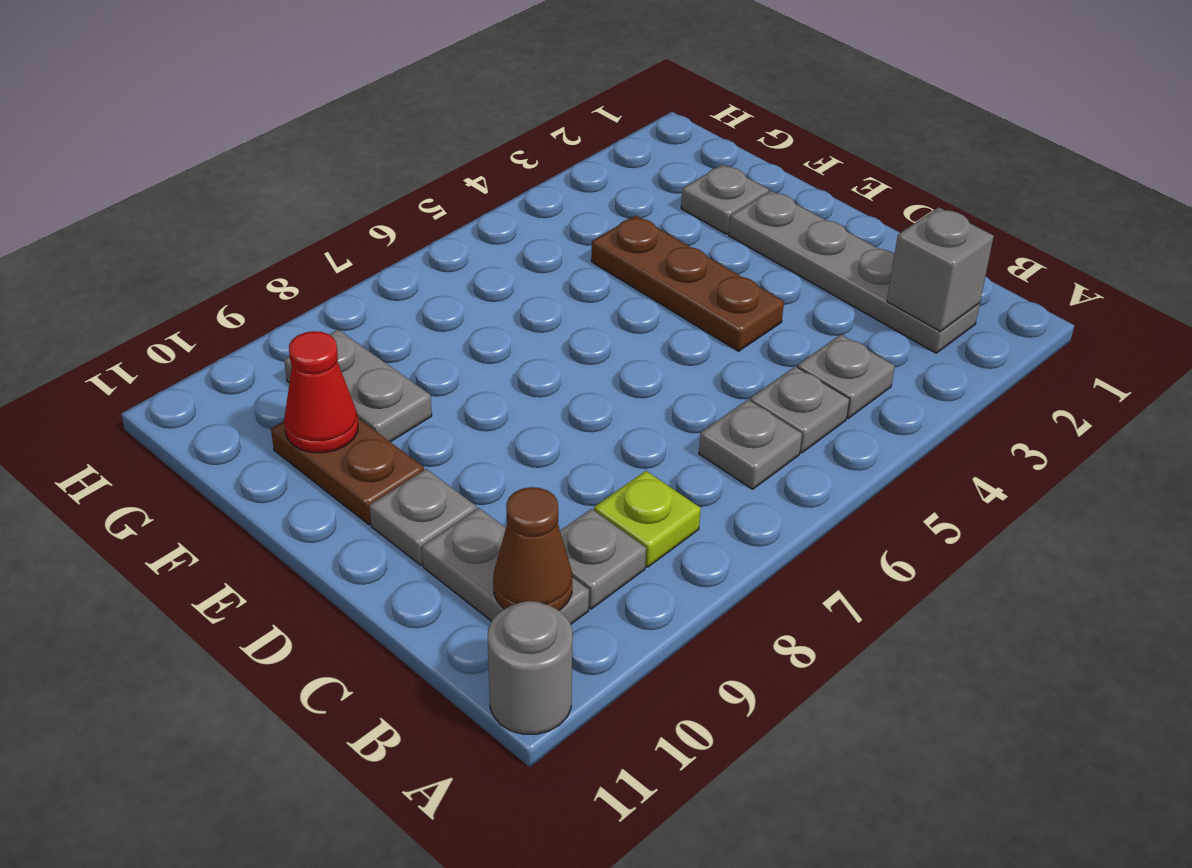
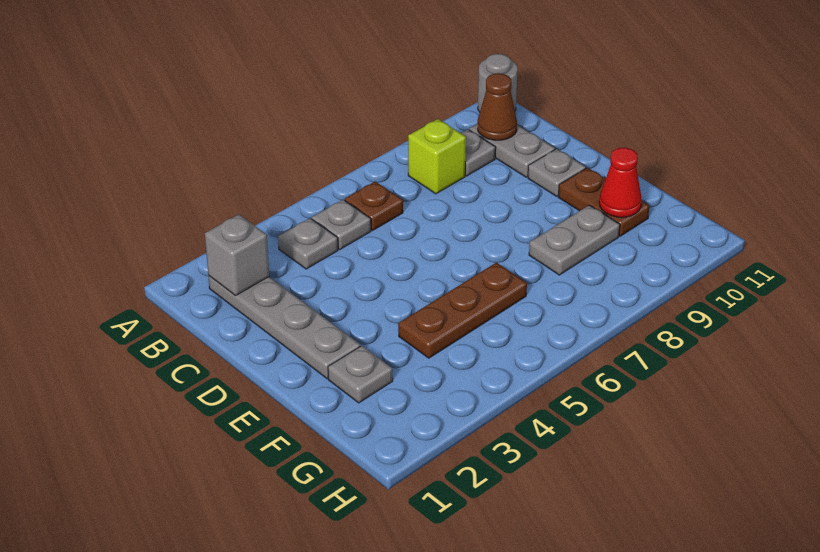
grey plate B6 level 1 -> brown plate B6 level 1
lime plate B8 level 1 -> lime brick B8 level 1
brown plate D4:F4 level 1 -> brown plate F4:F6 level 1
grey plate F9:G9 level 1 -> grey plate F8:F9 level 1

